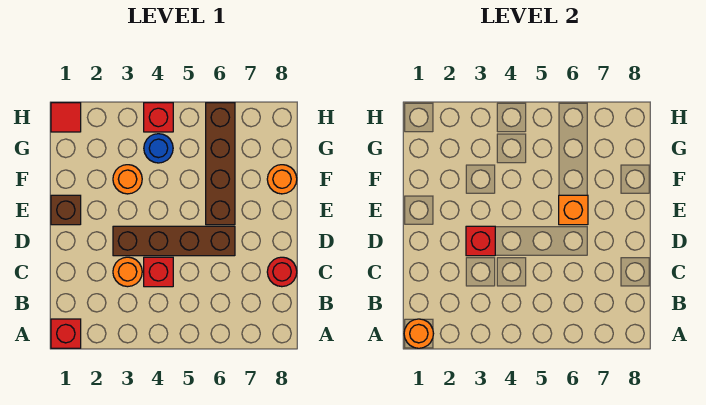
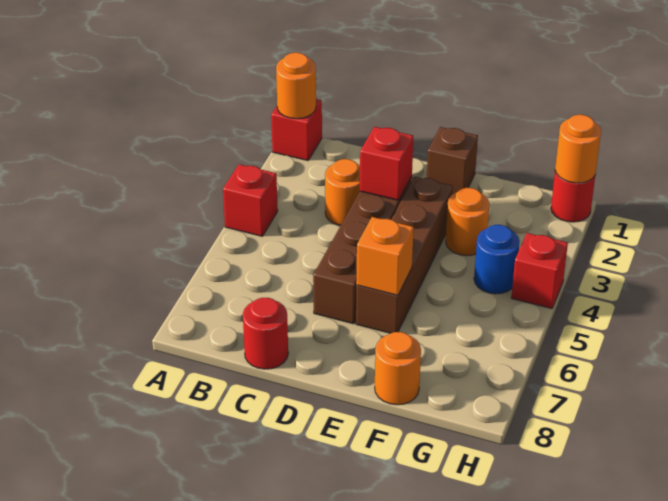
red brick C4 level 1 -> red brick A4 level 1
brown brick E6:H6 level 1 -> brown brick E3:E6 level 1
red tile H1 level 1 -> red round brick H1 level 1
none -> orange round brick H1 level 2

